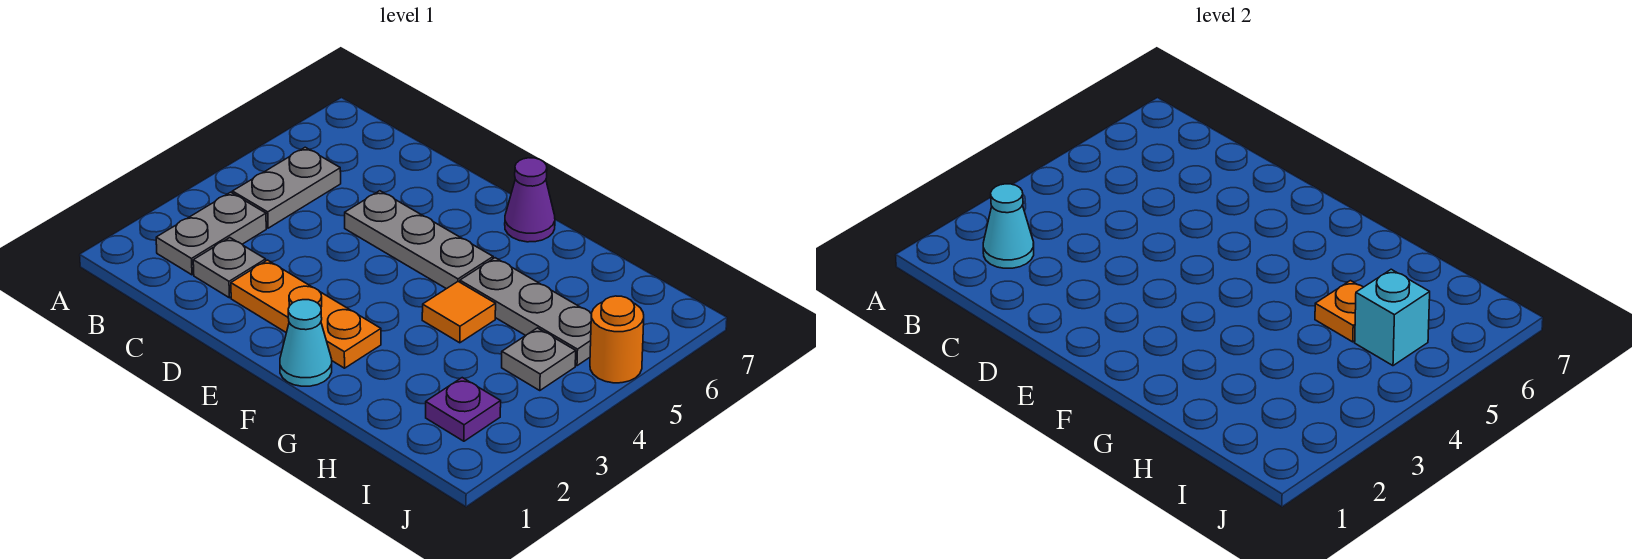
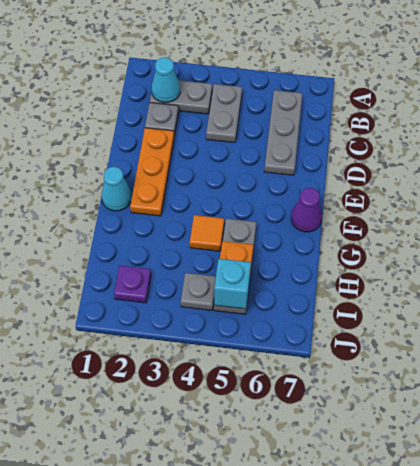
grey plate B4:B5 level 1 -> grey plate B4:C4 level 1
grey plate D5:F5 level 1 -> grey plate B6:D6 level 1
orange round brick J5 level 1 -> none

